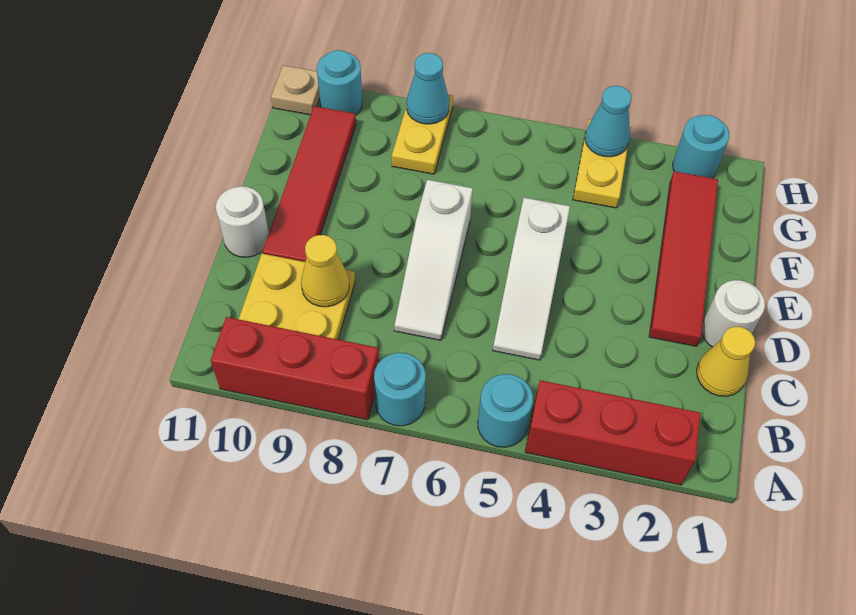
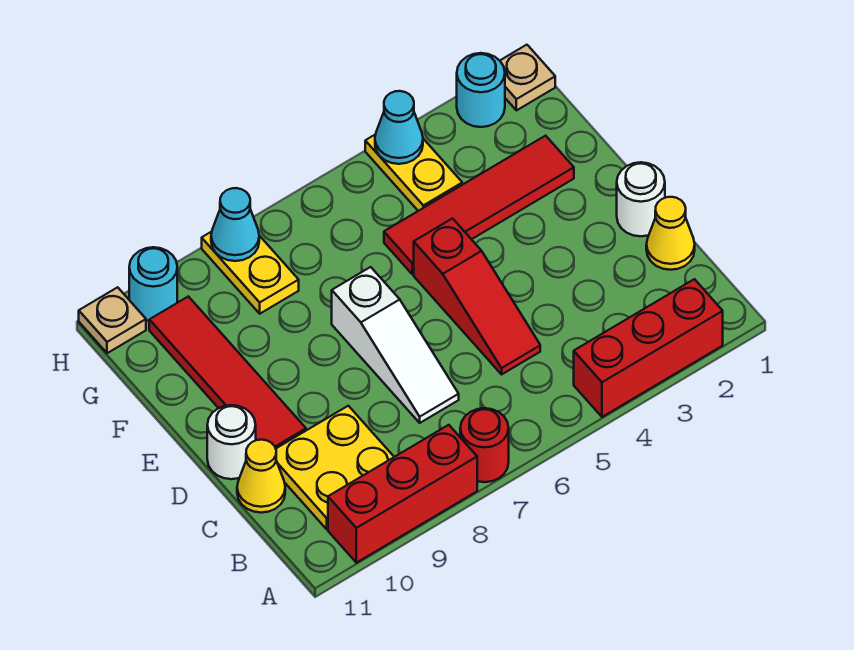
cyan round brick A5 level 1 -> none
cyan round brick A7 level 1 -> red round brick A7 level 1
white slope C5:E5 level 1 top E -> red slope C5:E5 level 1 top E
yellow cone C9 level 2 -> yellow cone C11 level 1
red tile D2:G2 level 1 -> red tile F2:F5 level 1
none -> tan plate H1 level 1

